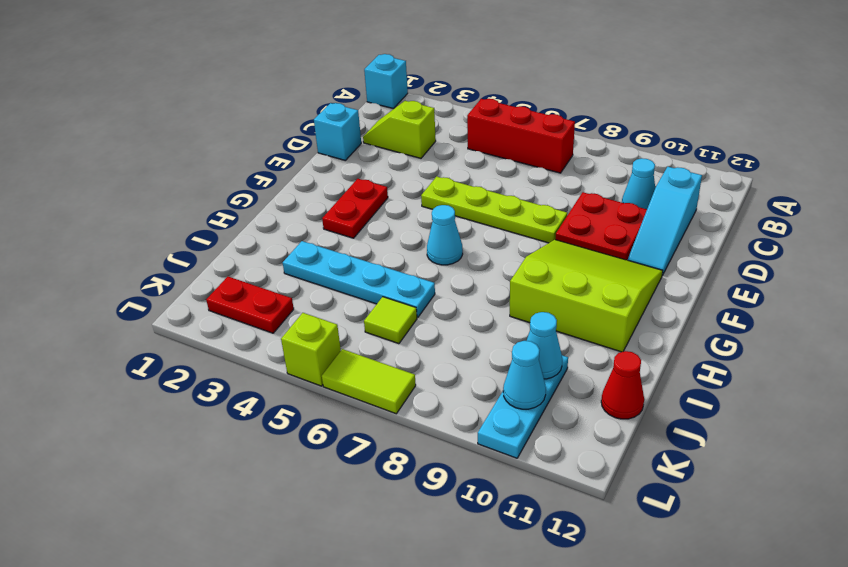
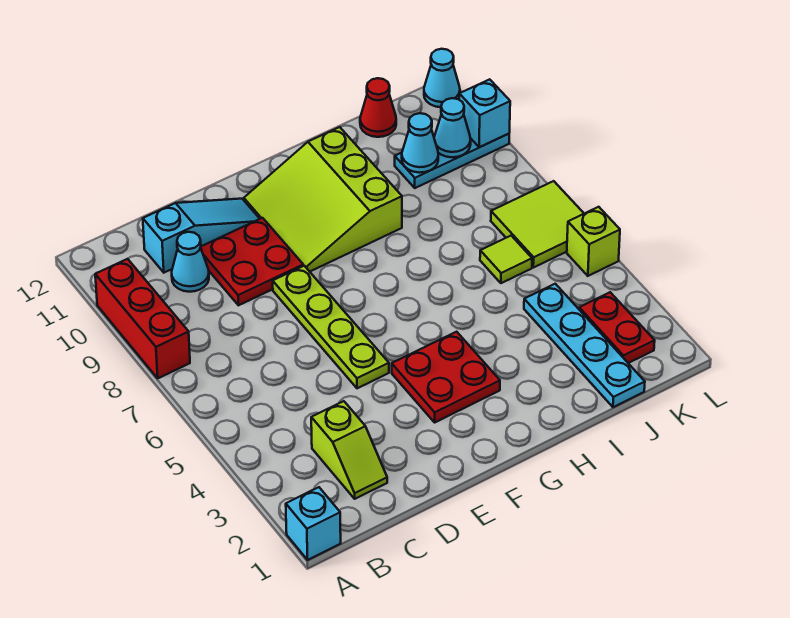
red brick B5:B7 level 1 -> red brick A8:A10 level 1
cyan brick D1 level 1 -> cyan brick L10 level 2
red plate F3:G3 level 1 -> red plate F3:G4 level 1
cyan cone G6 level 1 -> cyan cone L12 level 1
cyan plate I3:I6 level 1 -> cyan plate J1:J4 level 1
lime tile L6:L7 level 1 -> lime tile K6:L7 level 1

